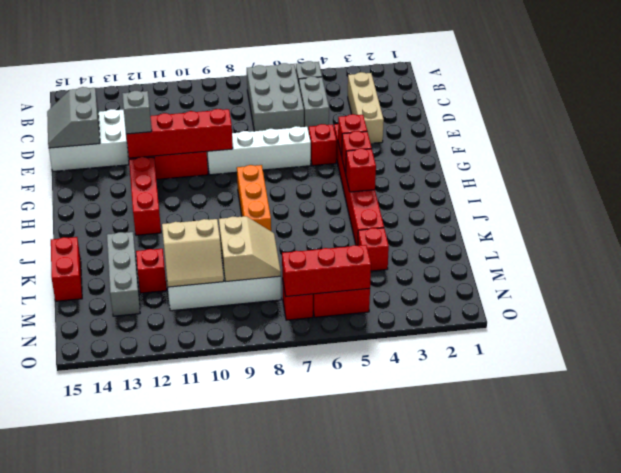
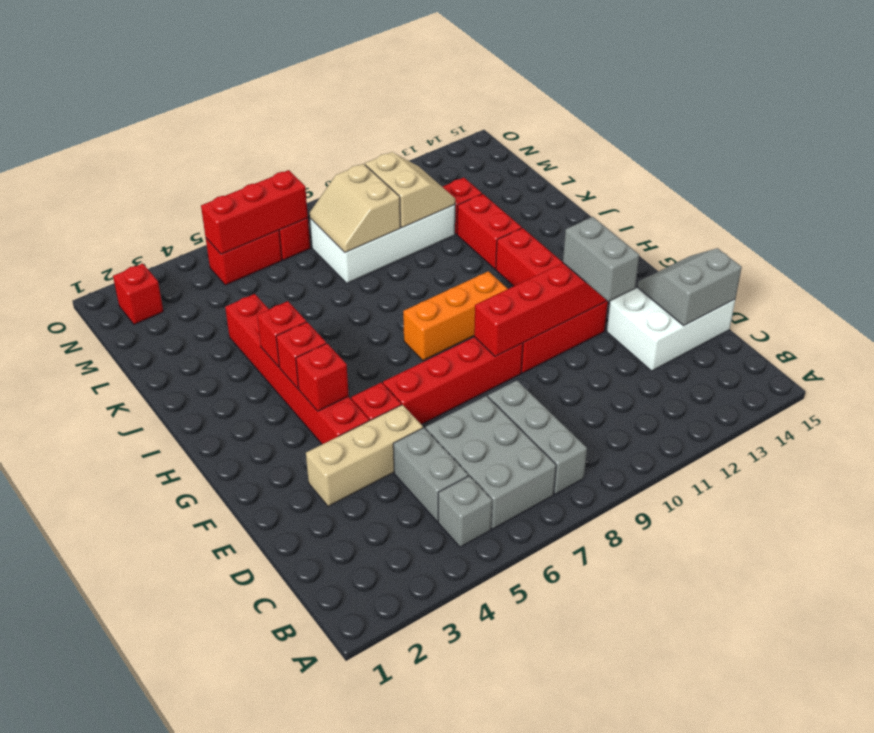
tan brick C3:E3 level 1 -> tan brick E3:E5 level 1
grey slope D14:E15 level 2 top 14 -> grey slope D14:E15 level 2 top D
white brick F6:F9 level 1 -> red brick F6:F9 level 1
grey brick F12 level 3 -> grey brick E12:F12 level 3
orange brick H8:J8 level 1 -> orange brick H8:H10 level 1
grey brick K13:M13 level 1 -> grey brick B8:D8 level 1
red brick K15:L15 level 1 -> red brick J12:K12 level 1
red brick L4 level 1 -> red brick N2 level 1
tan slope L10:M11 level 2 top L -> tan slope L10:M11 level 2 top 10

